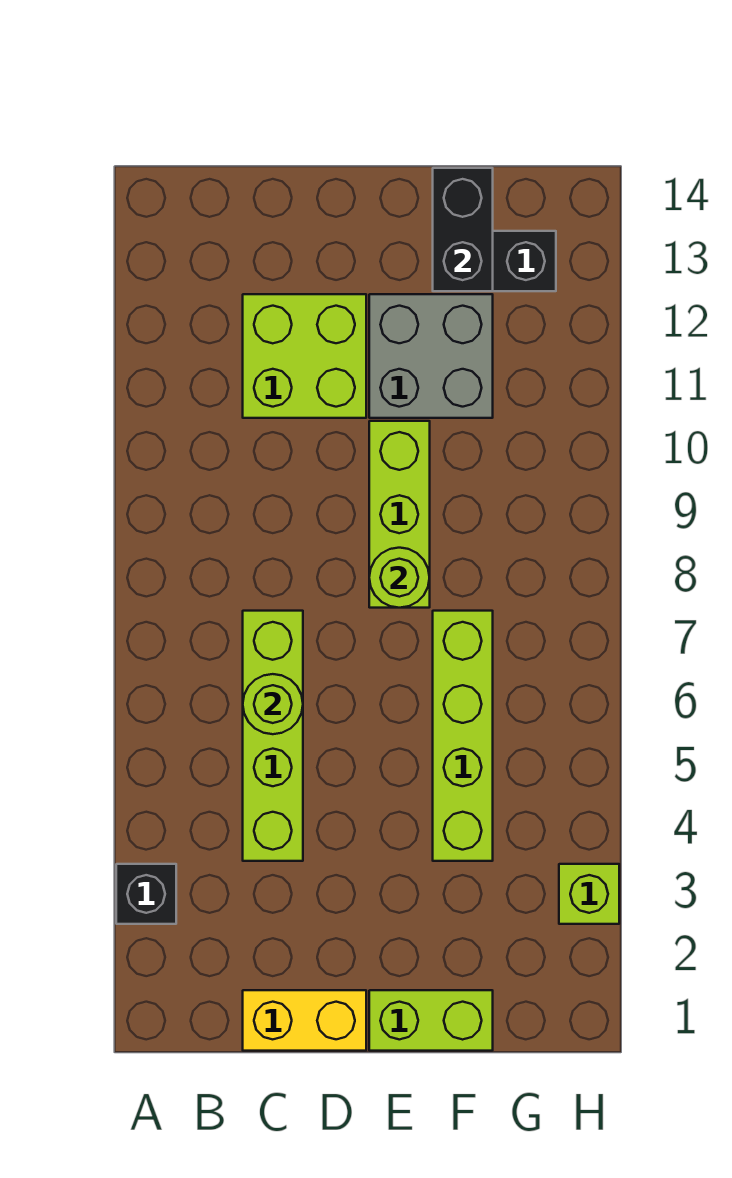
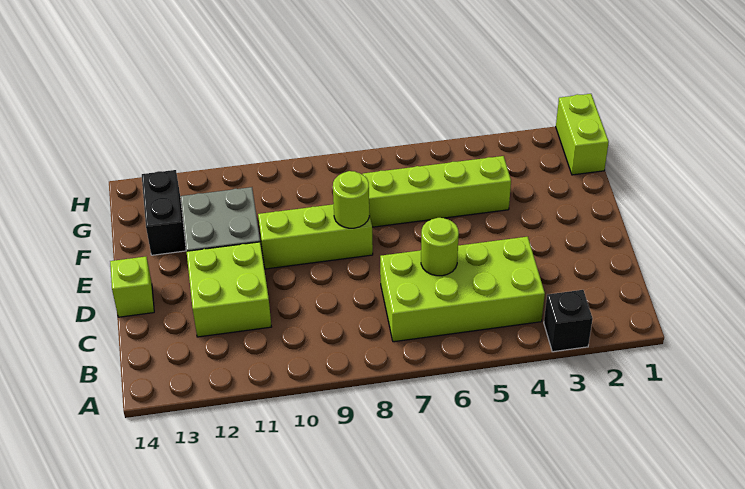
yellow brick C1:D1 level 1 -> none
lime brick C4:C7 level 1 -> lime brick B4:C7 level 1
lime brick E1:F1 level 1 -> lime brick G1:H1 level 1
black brick F13:F14 level 2 -> none
lime brick H3 level 1 -> lime brick D14 level 1

